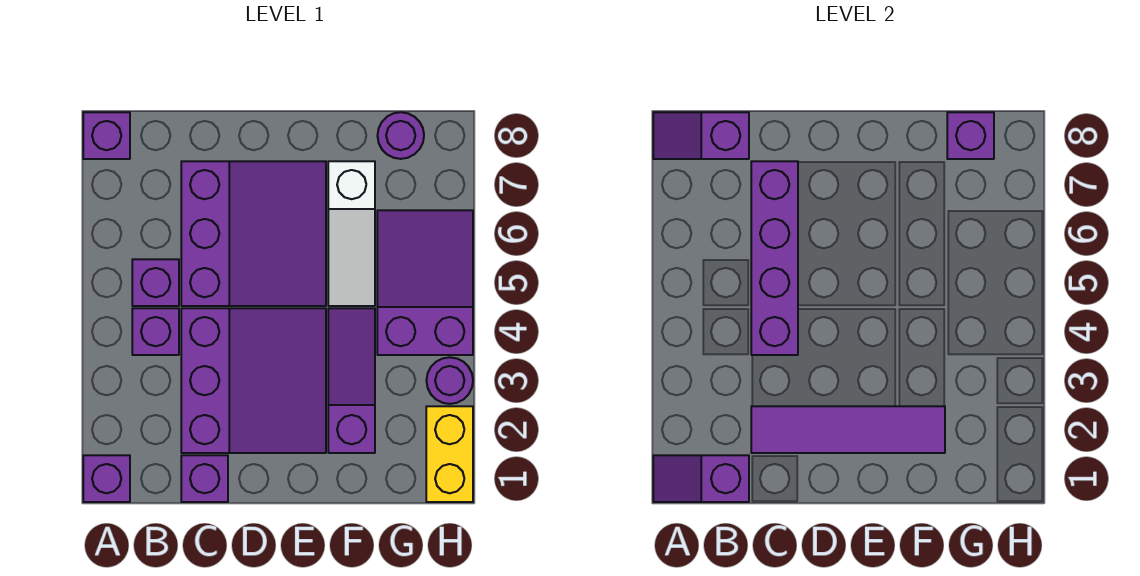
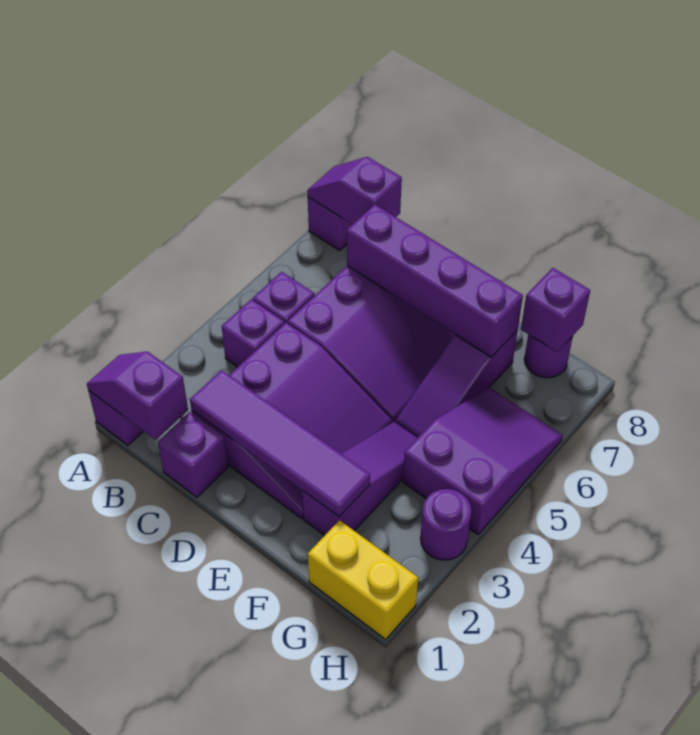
purple brick C4:C7 level 2 -> purple brick C7:F7 level 2
white slope F5:F7 level 1 top 7 -> purple slope F5:F7 level 1 top 7
yellow brick H1:H2 level 1 -> yellow brick G1:H1 level 1

